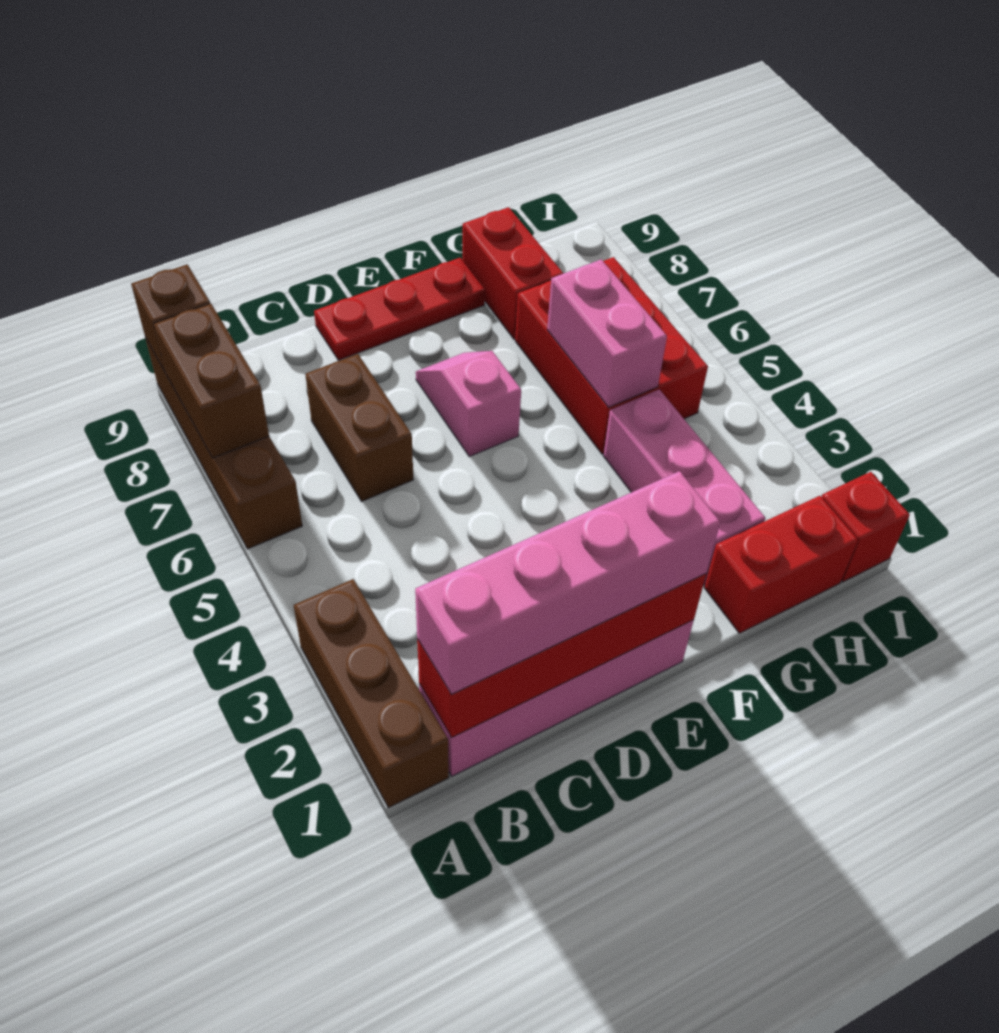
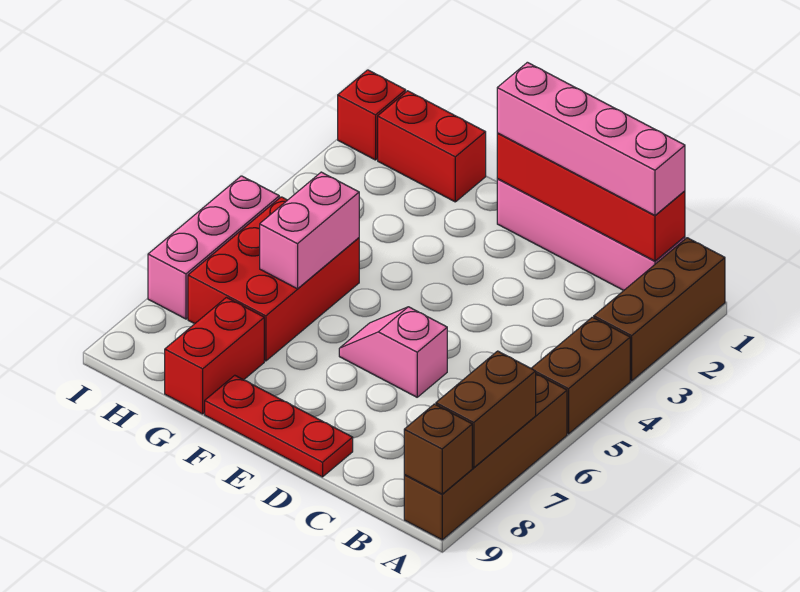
brown brick C6:C7 level 1 -> brown brick A4:A5 level 1
pink slope E6:E7 level 1 top 6 -> pink slope D6:E6 level 1 top D
pink brick G2:G4 level 1 -> pink brick I5:I7 level 1

